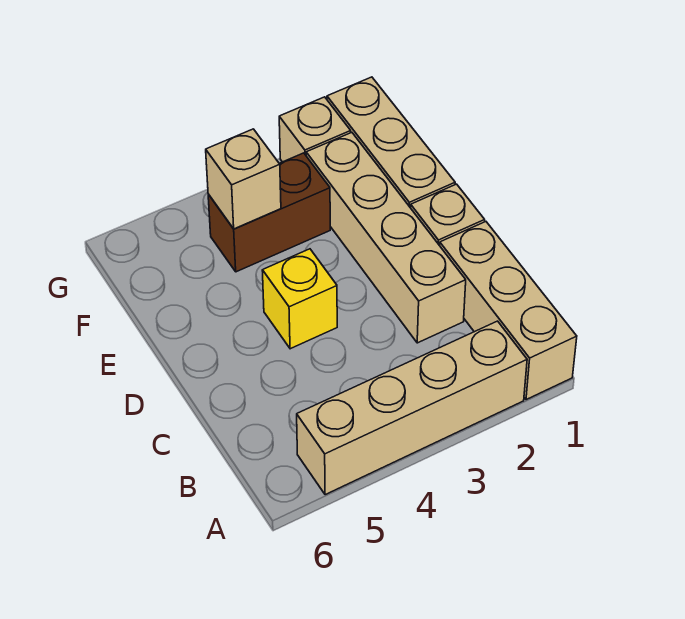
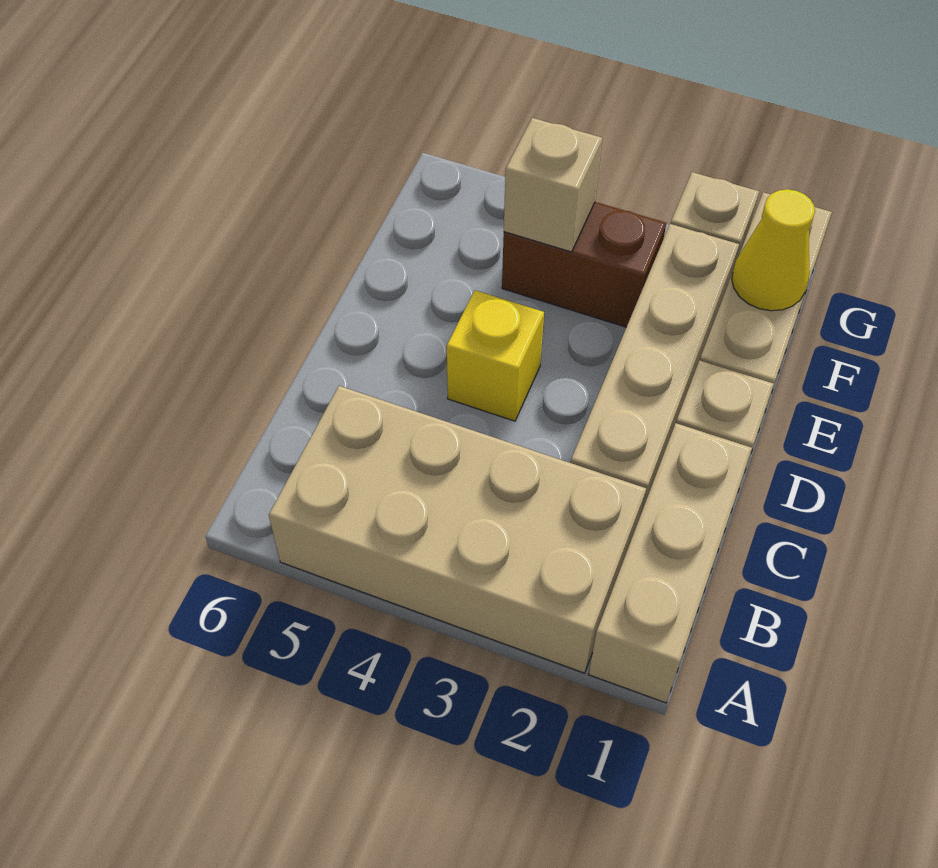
tan brick A2:A5 level 1 -> tan brick A2:B5 level 1
none -> yellow cone F1 level 2

